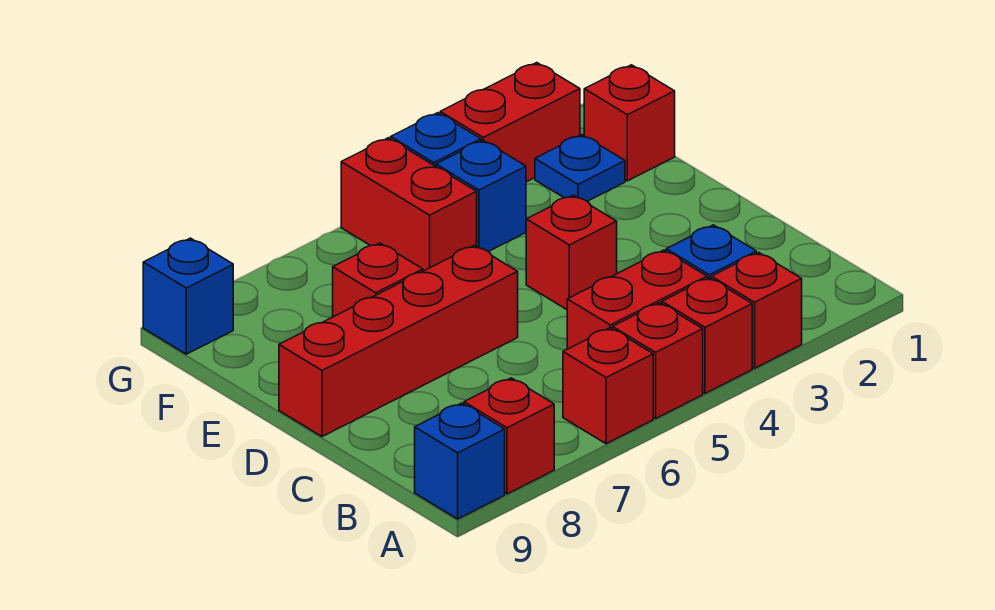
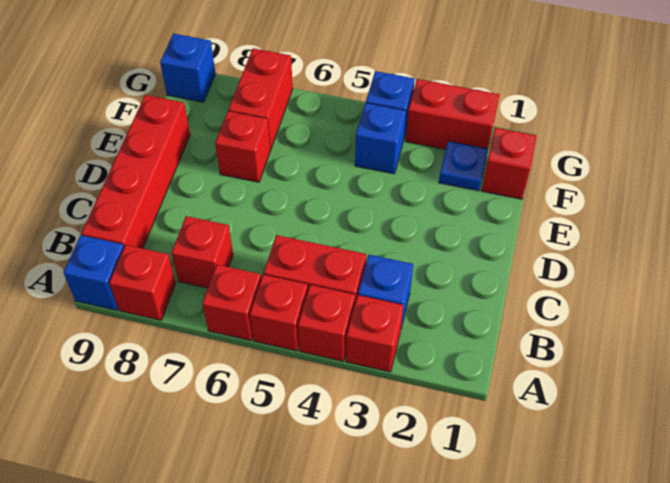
red brick D4 level 1 -> red brick B7 level 1
red brick D6:D9 level 1 -> red brick B9:E9 level 1
red brick F5:G5 level 1 -> red brick F7:G7 level 1

